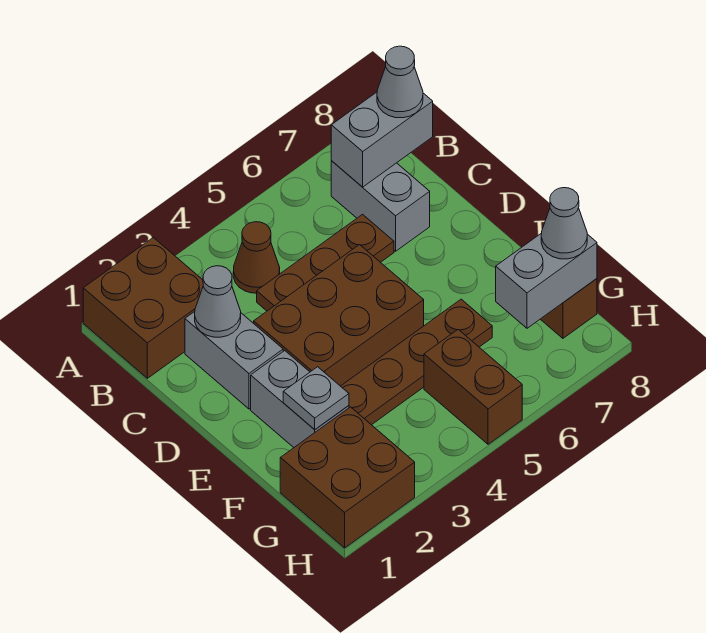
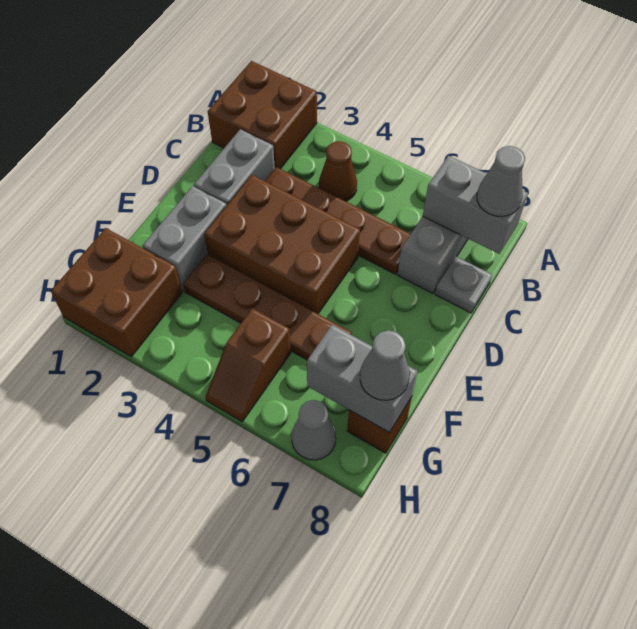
grey cone C2 level 2 -> grey cone H7 level 1
brown plate C4:C6 level 1 -> brown plate C3:C6 level 1
grey plate F2 level 2 -> grey plate C8 level 1
brown brick G5:H5 level 1 -> brown slope G5:H5 level 1 top G

